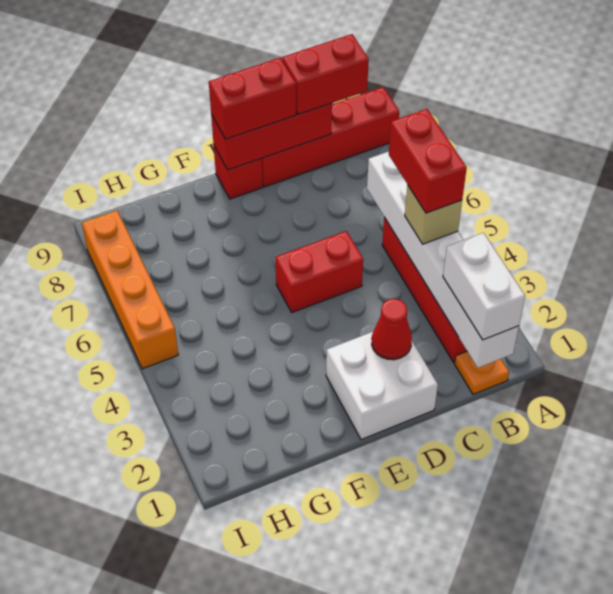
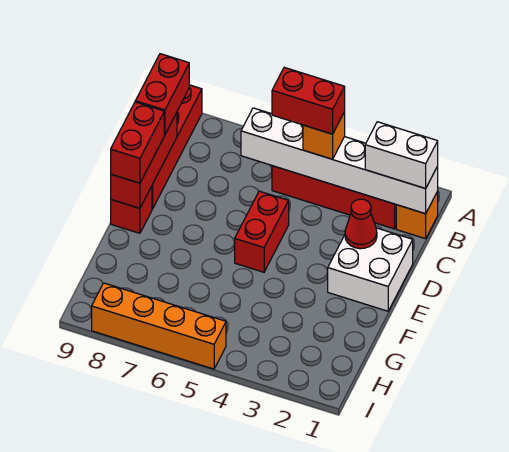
orange plate B1 level 1 -> orange brick B1 level 1
tan brick B4 level 3 -> orange brick B4 level 3

